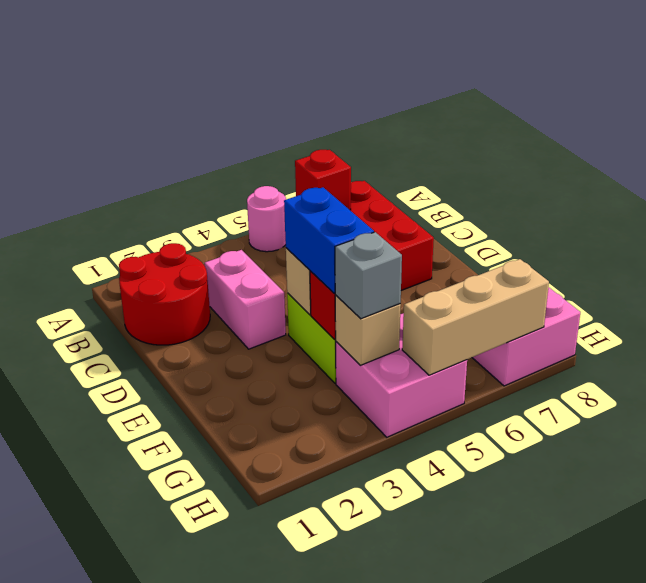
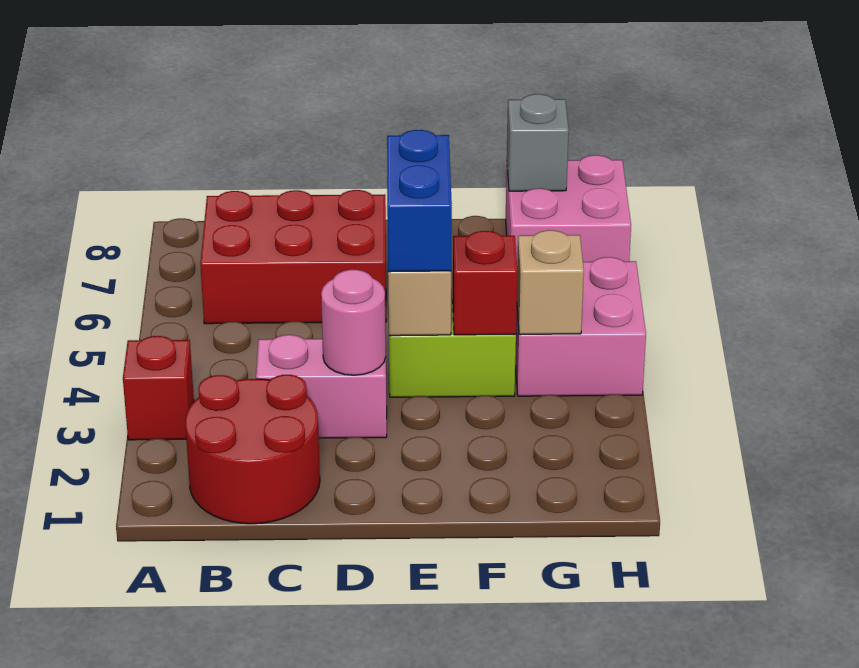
pink round brick A5 level 1 -> pink round brick D3 level 2
red brick B6 level 2 -> red brick A3 level 1
blue brick E4:F4 level 3 -> blue brick E4:E5 level 3
grey brick G4 level 3 -> grey brick G8 level 2
tan brick H5:H7 level 2 -> none

